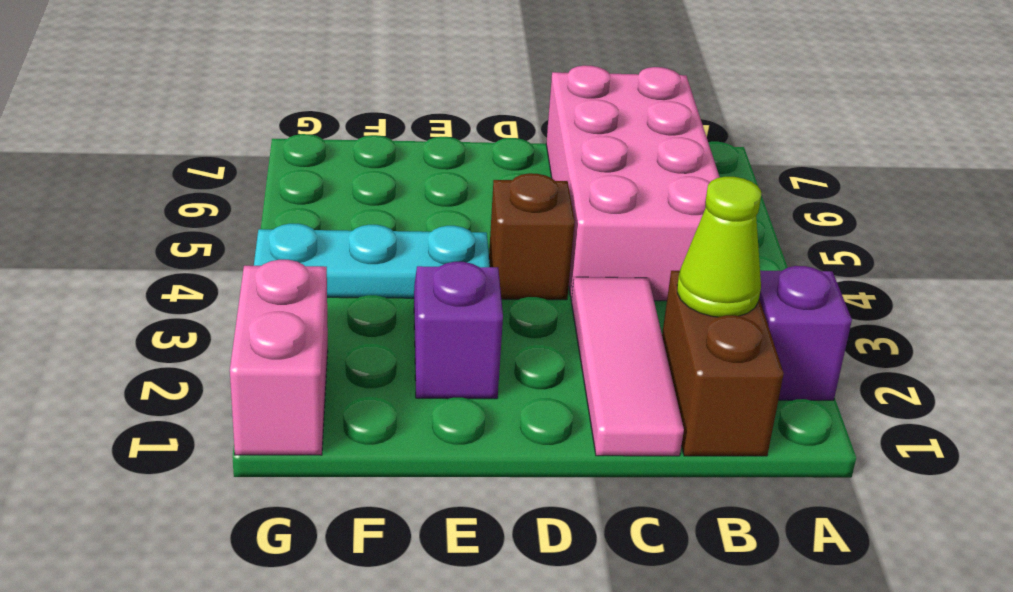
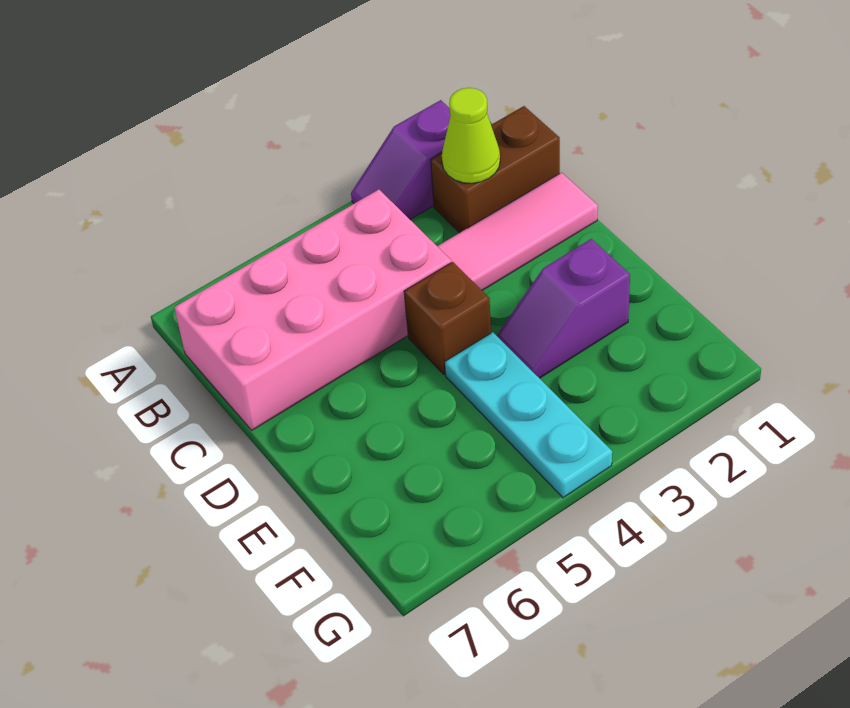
pink brick G1:G2 level 1 -> none

